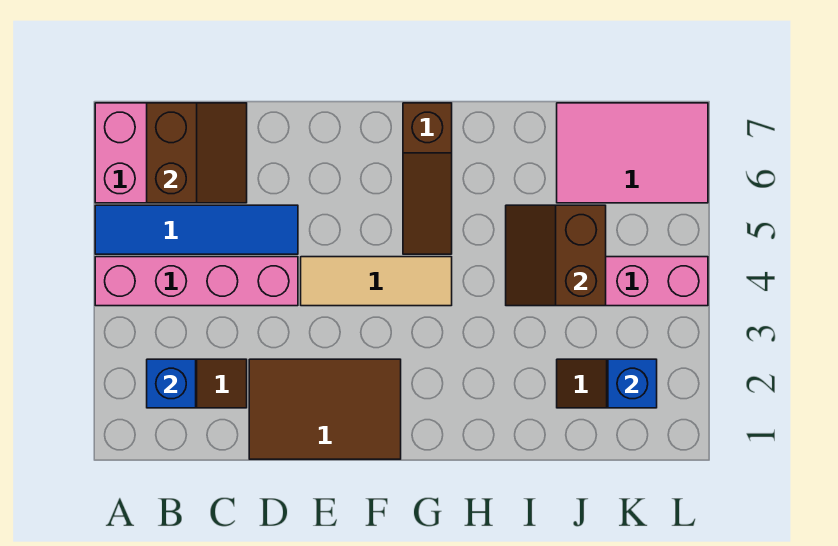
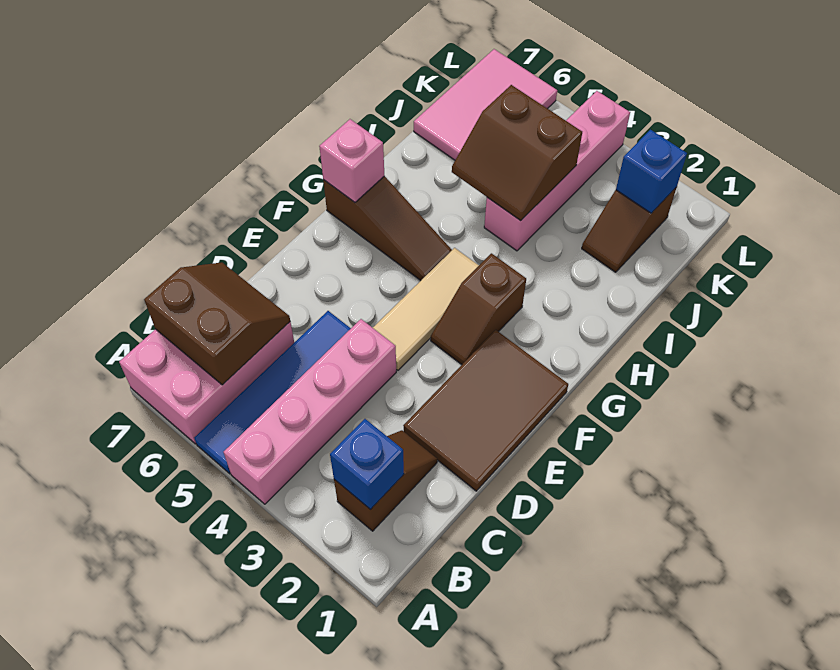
none -> brown slope F3:G3 level 1 top G
none -> pink brick G7 level 2

